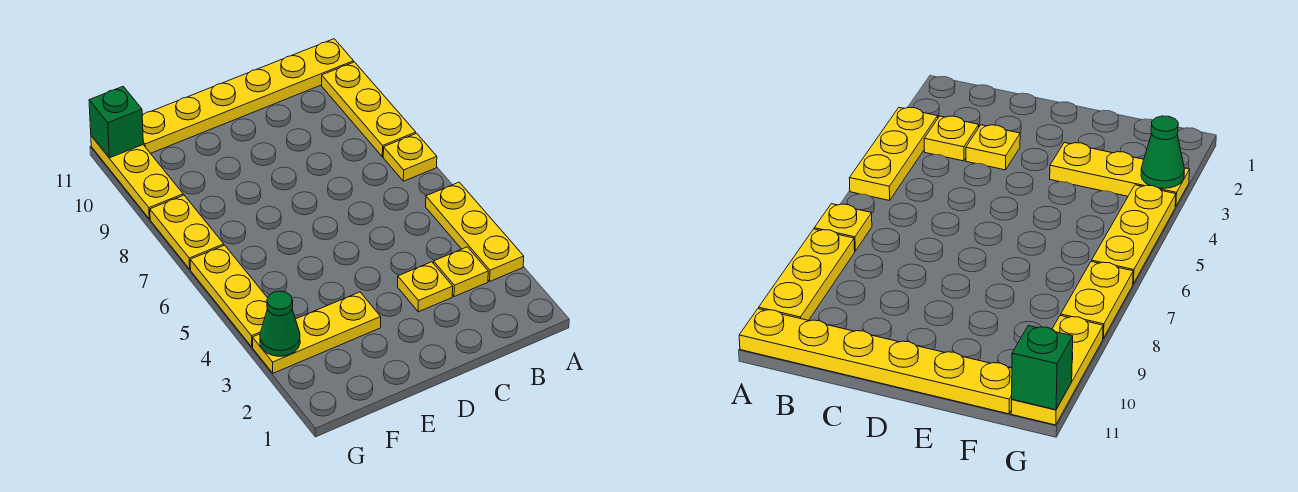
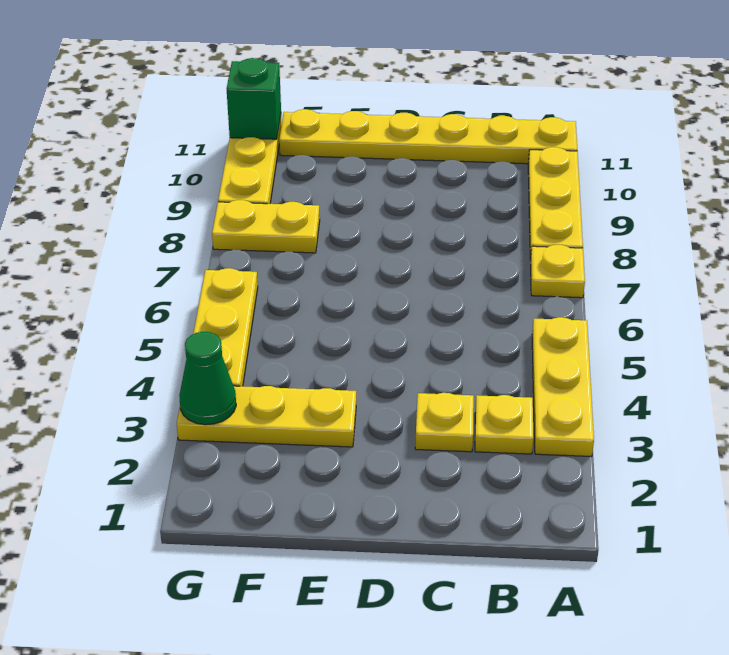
yellow plate G7:G8 level 1 -> yellow plate F8:G8 level 1

